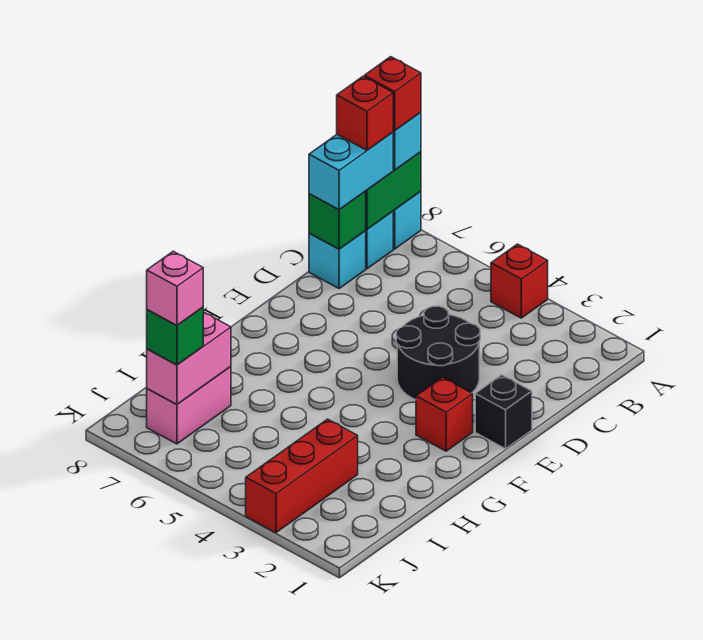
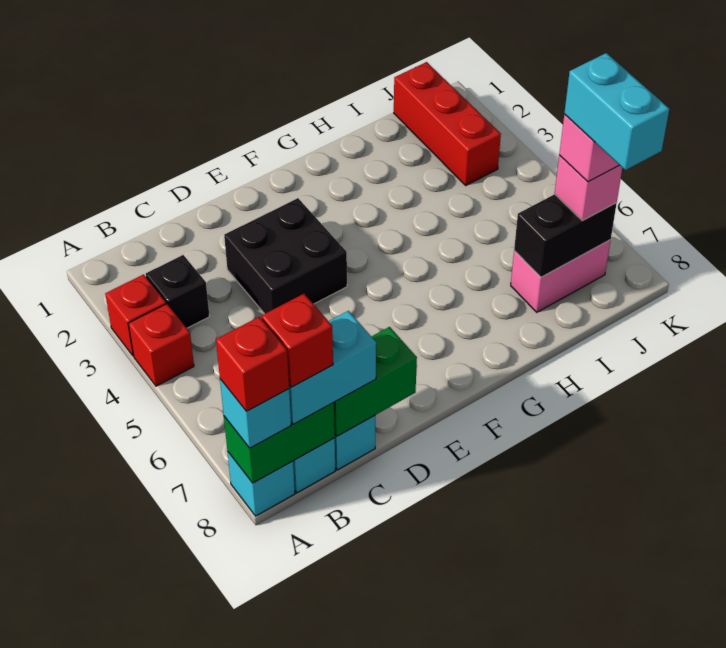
green brick C8 level 2 -> green brick C8:D8 level 2
black round brick D3:E4 level 1 -> black brick D3:E4 level 1
black brick E1 level 1 -> black brick B3 level 1
red brick F2 level 1 -> red brick A3 level 1
red brick I3:K3 level 1 -> red brick J1:J3 level 1
pink brick I7:J7 level 2 -> black brick I7:J7 level 2
green brick J7 level 3 -> pink brick J7 level 3
none -> cyan brick J7:J8 level 5

